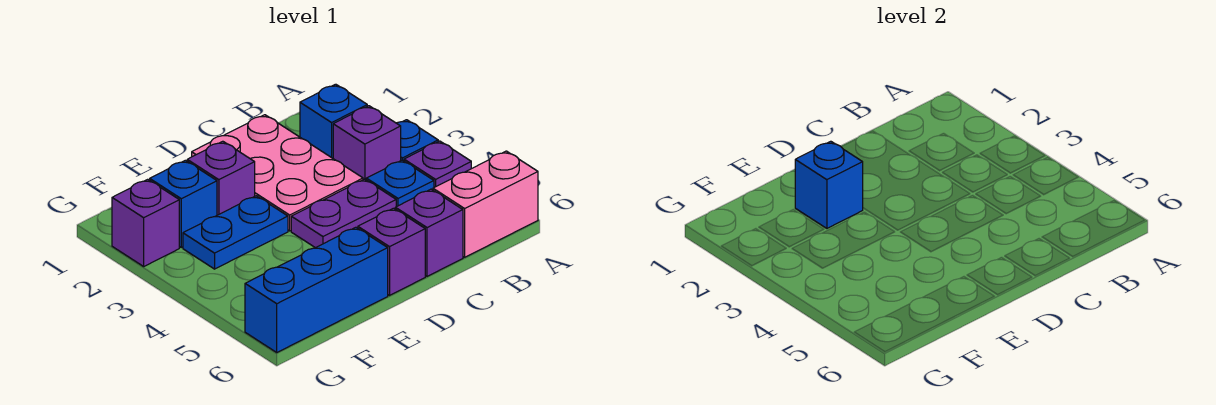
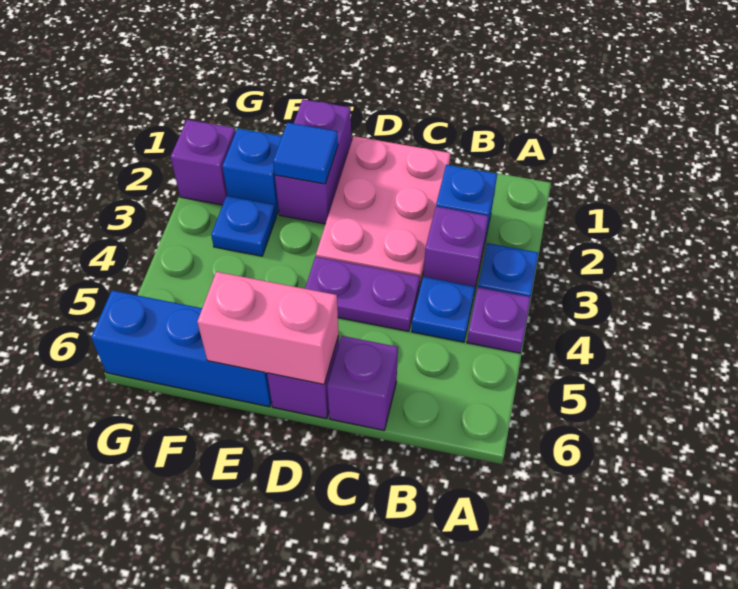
pink brick A6:B6 level 1 -> pink brick D6:E6 level 2
purple brick E2 level 1 -> purple brick E1:E2 level 1
blue brick E2 level 2 -> blue tile E2 level 2
blue plate E3:F3 level 1 -> blue plate F3 level 1

